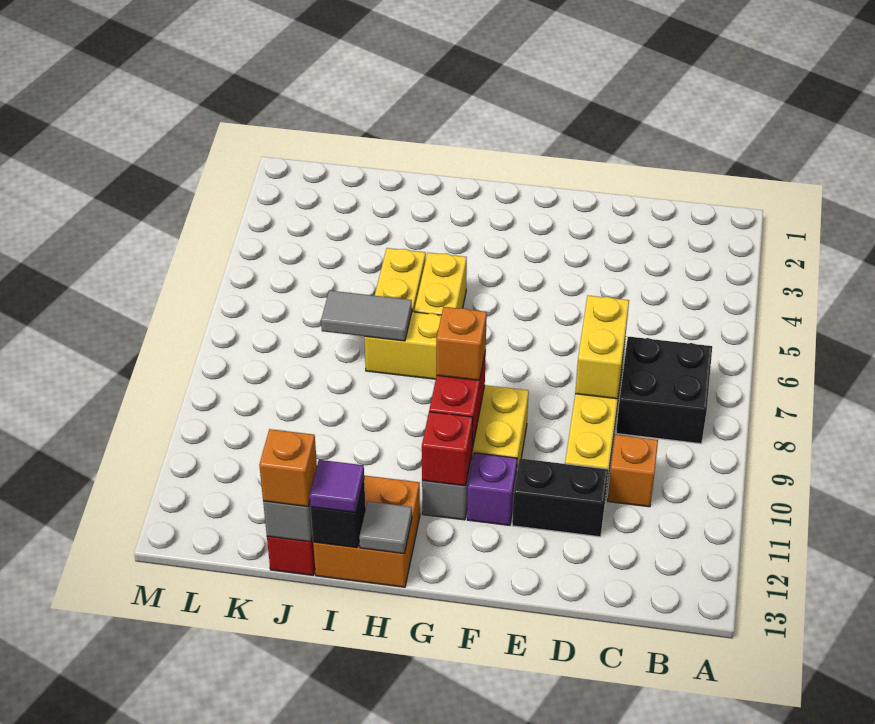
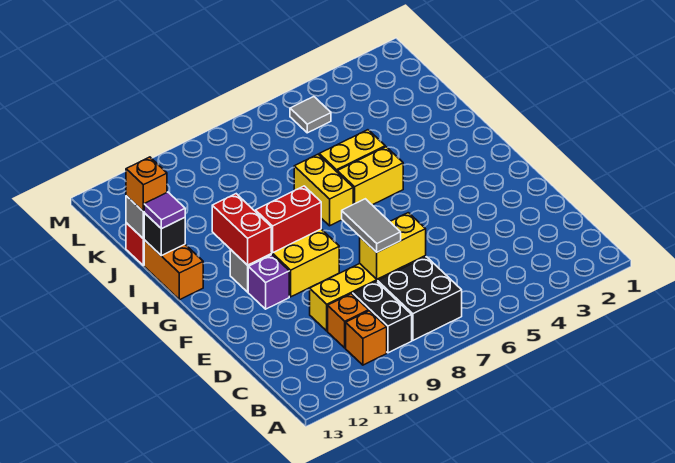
black brick D11:E11 level 1 -> black brick B9:C9 level 1
orange brick G9 level 3 -> orange brick B10 level 1
red brick G11 level 2 -> red brick G11:H11 level 2
orange brick H12:I13 level 1 -> orange brick H13:I13 level 1
grey tile H13 level 2 -> grey tile L5 level 1
grey tile I7:J7 level 2 -> grey tile D8:E8 level 3

